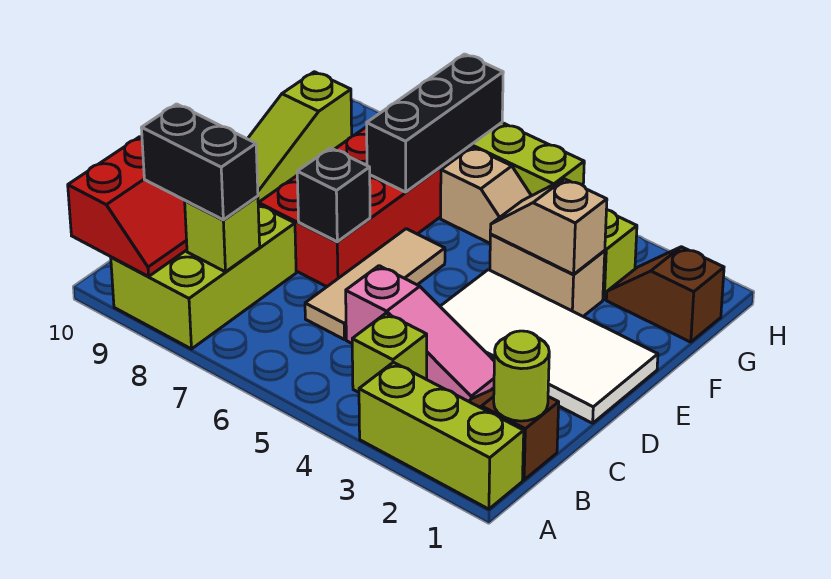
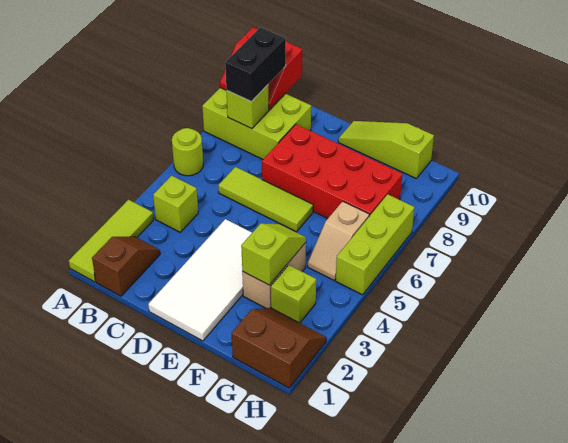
lime brick A1:A3 level 1 -> lime tile A1:A3 level 1
lime round brick B1 level 2 -> lime round brick A6 level 1
pink slope C3:C5 level 1 top 5 -> none
tan tile C6:E6 level 1 -> lime tile C6:E6 level 1
black brick D7 level 2 -> none
tan slope F3:F4 level 2 top 3 -> lime slope F3:F4 level 2 top 3
black brick F7:H7 level 2 -> none
brown slope G1:G2 level 1 top 1 -> brown slope G1:H2 level 1 top 1

